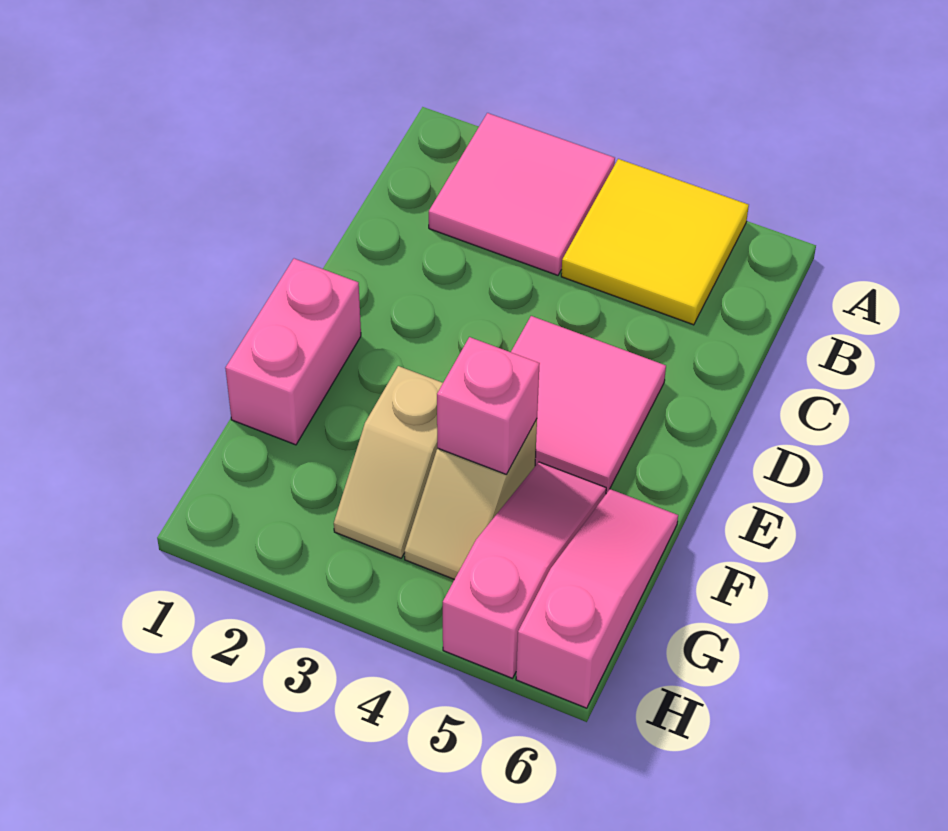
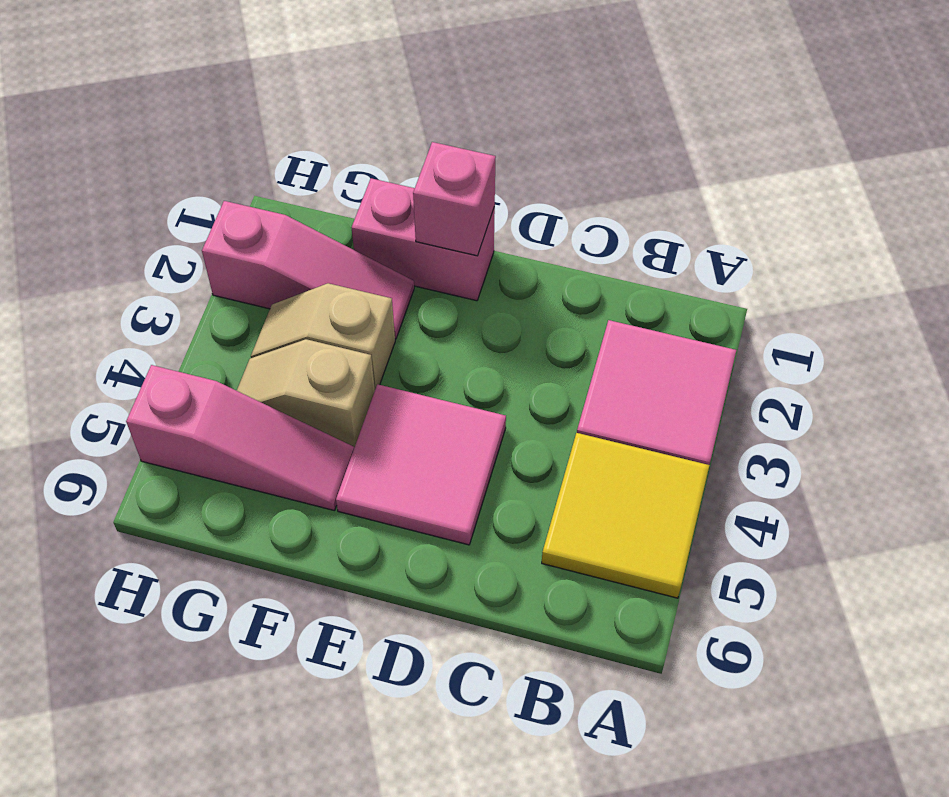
pink brick F4 level 2 -> pink brick E1 level 2
pink slope F6:H6 level 1 top H -> pink slope F2:H2 level 1 top H

